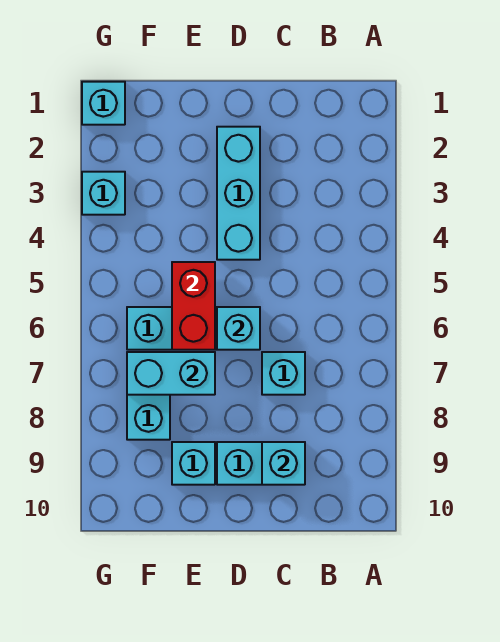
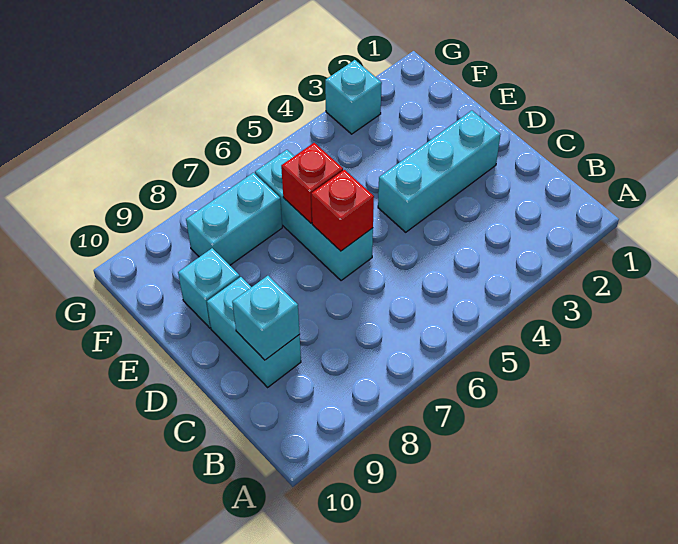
cyan brick C7 level 1 -> none
cyan brick D6 level 2 -> red brick D6 level 2
red brick E5:E6 level 2 -> red brick E6 level 2
cyan brick E7:F7 level 2 -> none
cyan brick G1 level 1 -> none

